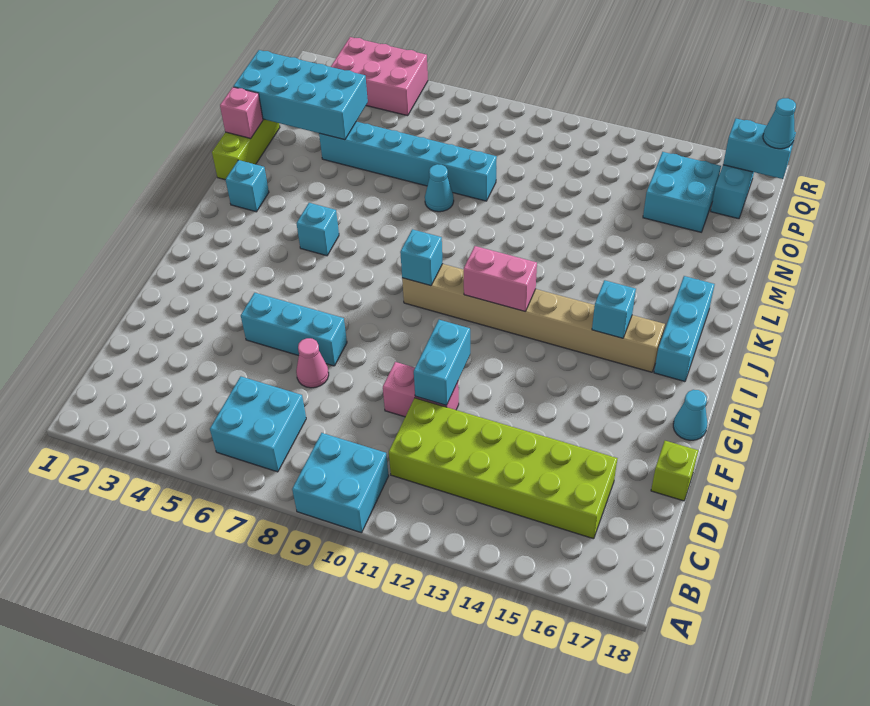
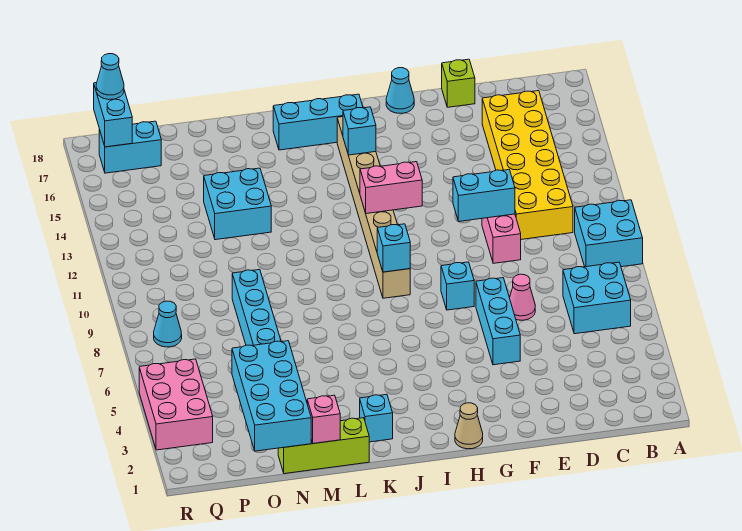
lime brick C11:D16 level 1 -> yellow brick C11:D16 level 1
none -> tan cone H1 level 1
pink brick I11:I12 level 2 -> pink brick H12:I12 level 2
cyan brick J5 level 1 -> cyan brick G8 level 1
cyan cone M8 level 1 -> cyan cone Q8 level 1
cyan brick O15:P16 level 1 -> cyan brick M13:N14 level 1

